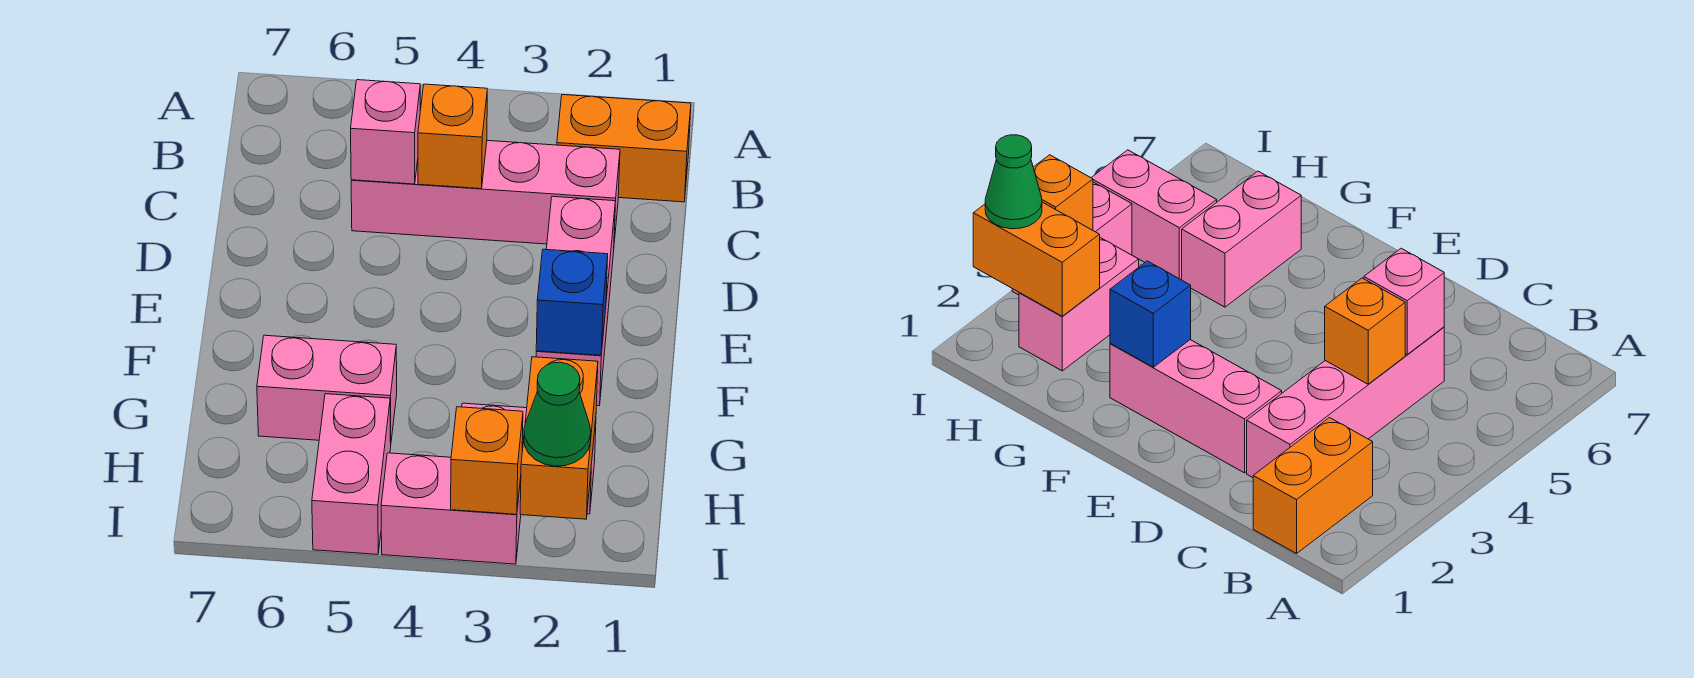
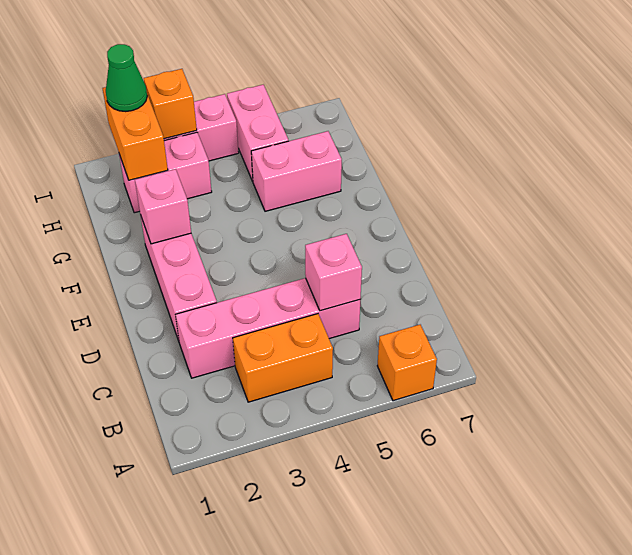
orange brick B1:B2 level 1 -> orange brick B3:B4 level 1
orange brick C4 level 2 -> orange brick A6 level 1
blue brick F2 level 2 -> pink brick F2 level 2

